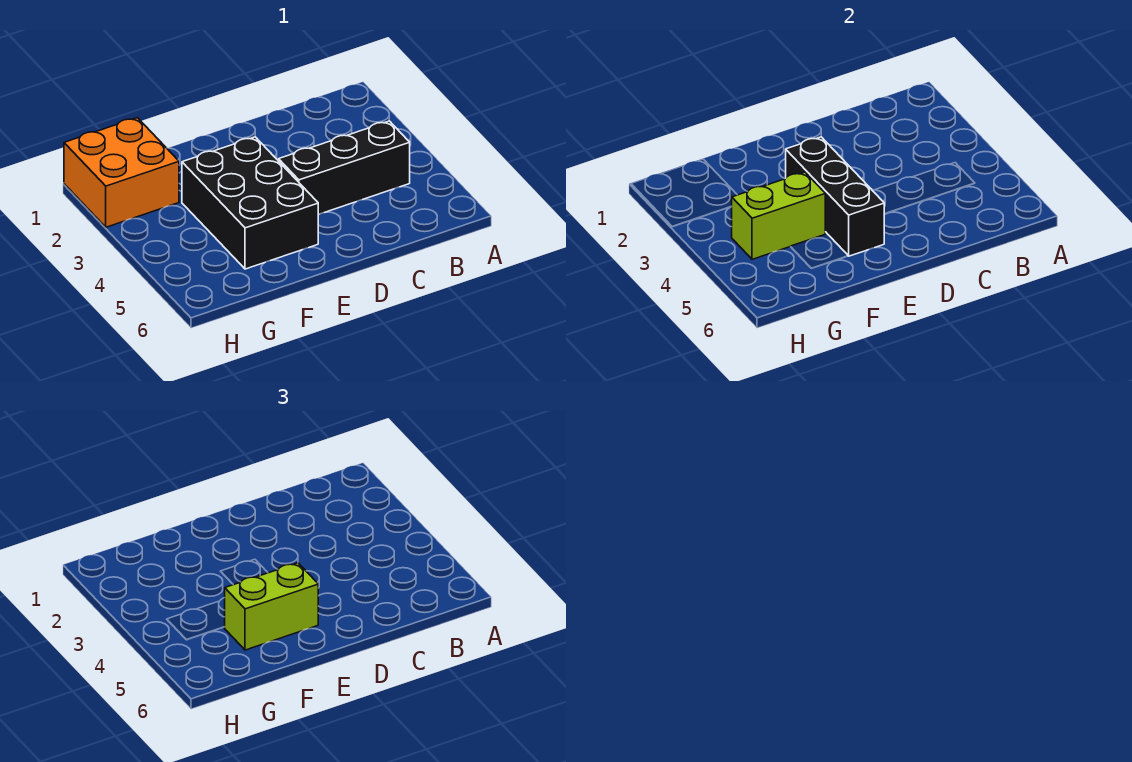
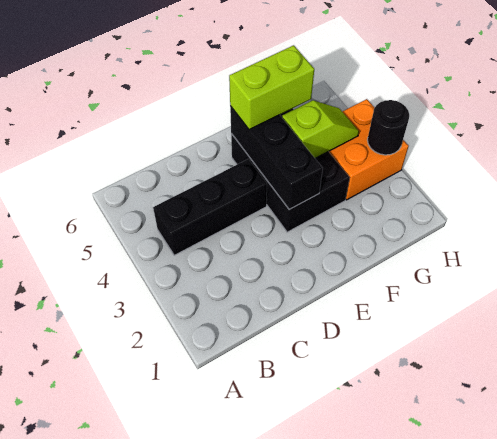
lime brick F4:G4 level 2 -> lime slope F4:G4 level 2 top F
orange brick G1:H2 level 1 -> orange brick G3:H4 level 1
none -> black round brick H3 level 2

